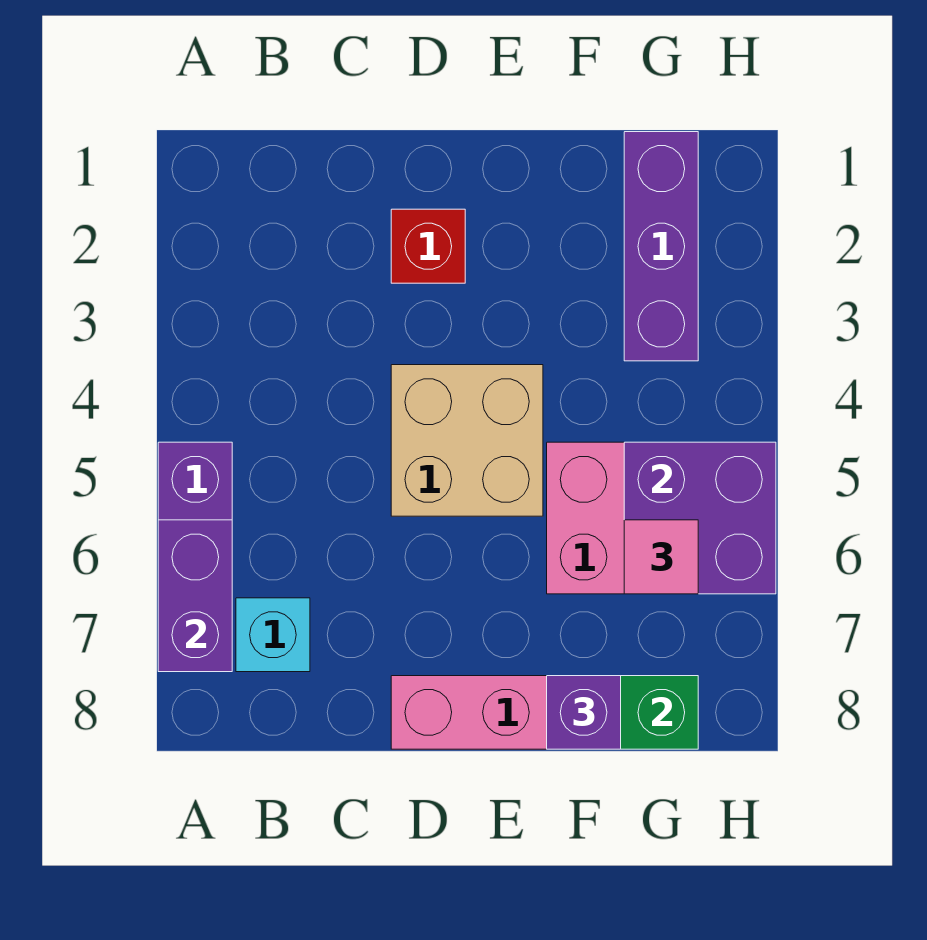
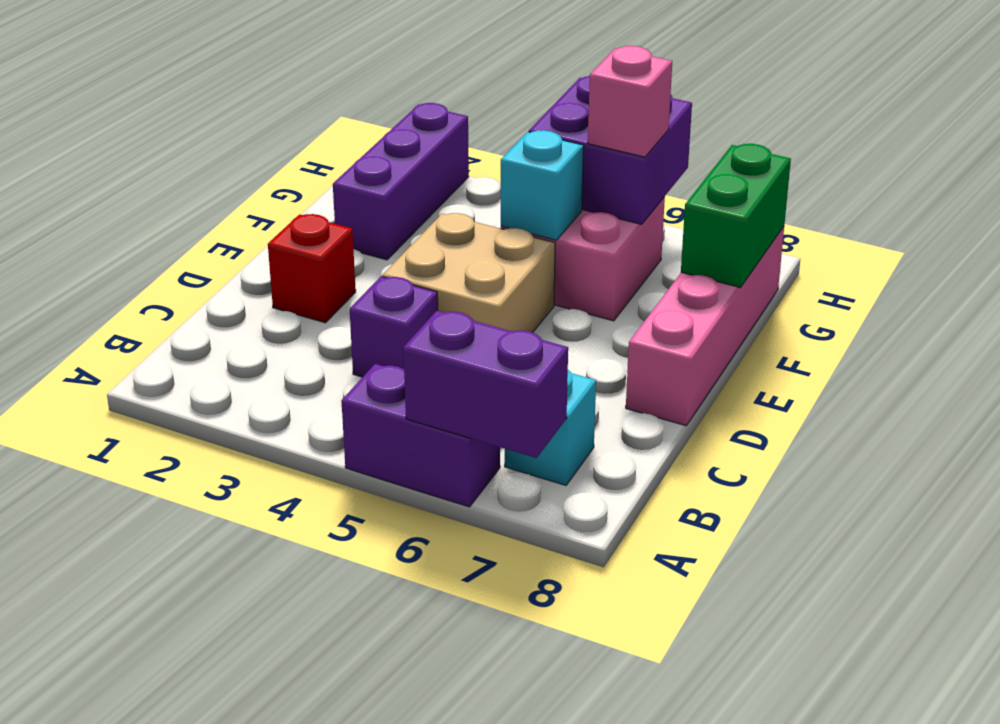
none -> cyan brick F5 level 2
purple brick F8 level 3 -> purple brick C4 level 1
purple brick G1:G3 level 1 -> purple brick F2:H2 level 1
pink tile G6 level 3 -> pink brick G6 level 3

